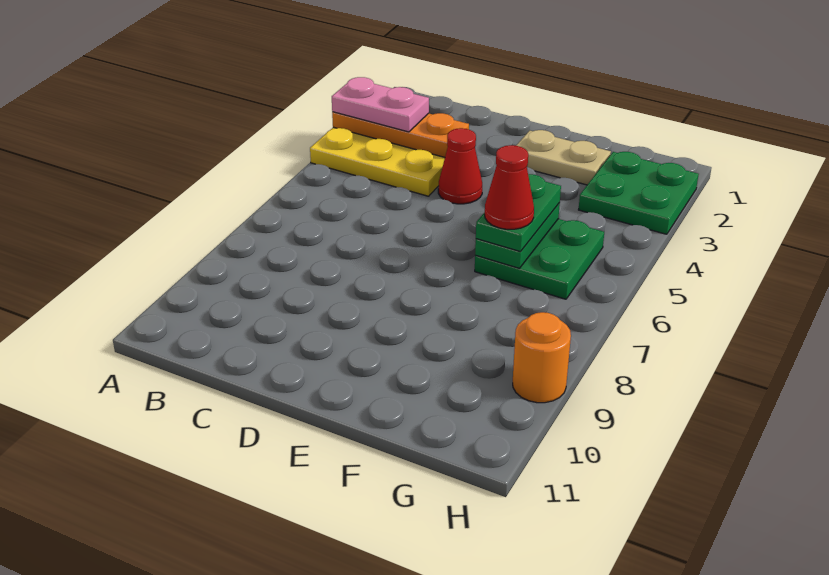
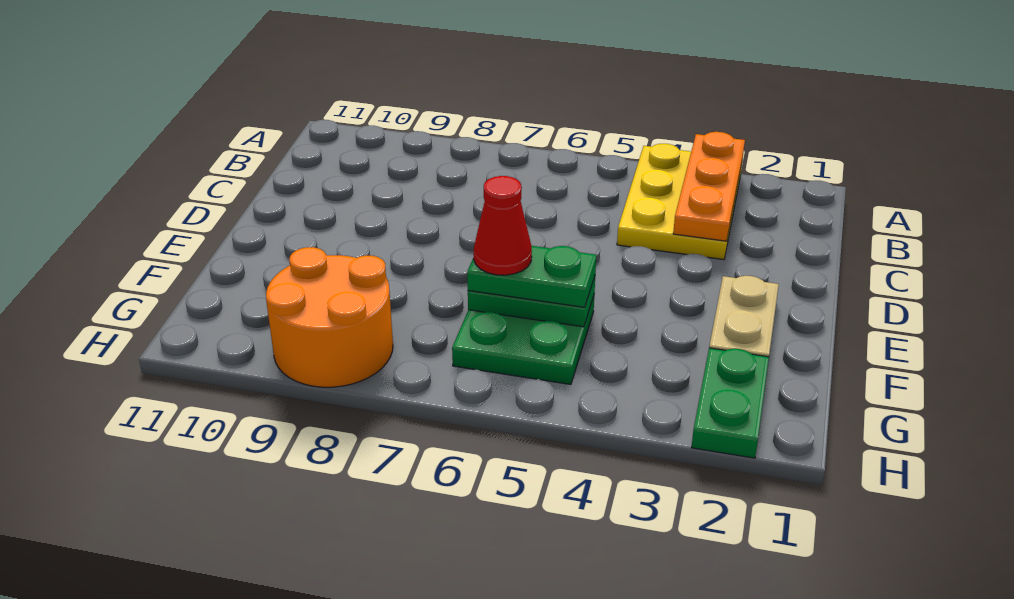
pink plate A3:B3 level 3 -> none
red cone D4 level 1 -> none
green plate G2:H3 level 1 -> green plate G2:H2 level 1
orange round brick H9 level 1 -> orange round brick G8:H9 level 1

